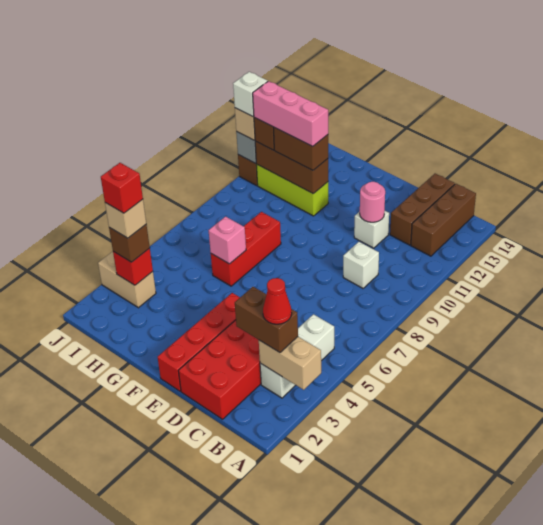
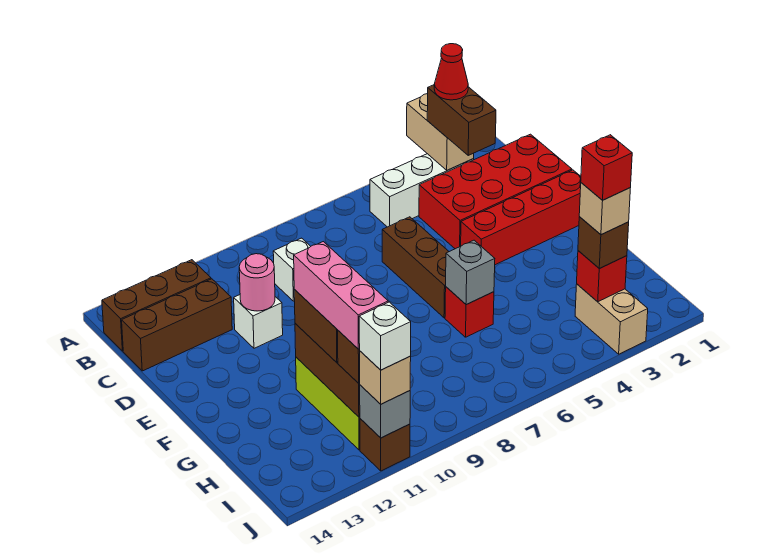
none -> brown brick D6:F6 level 1
red brick G6:G8 level 1 -> red brick G6 level 1
pink brick G6 level 2 -> grey brick G6 level 2

